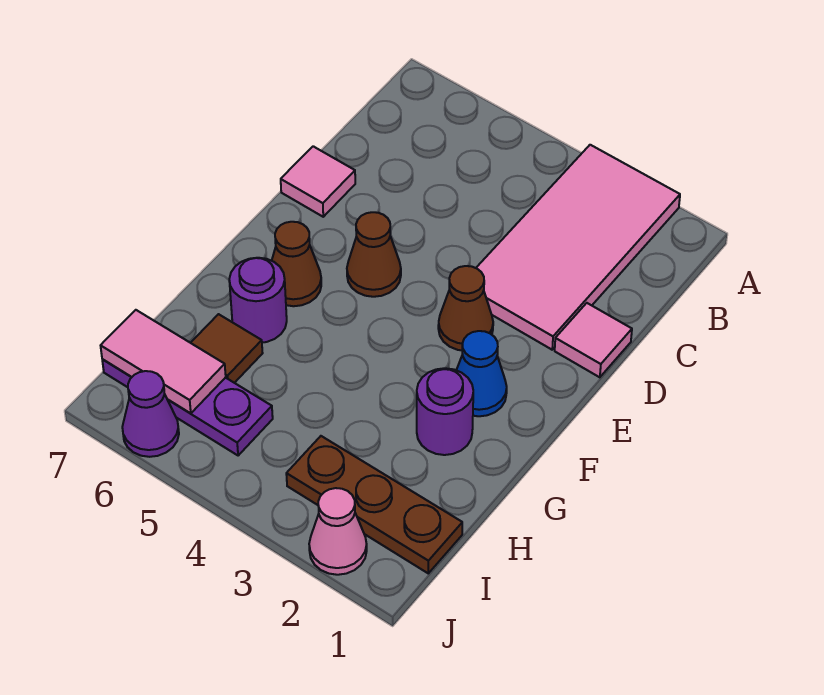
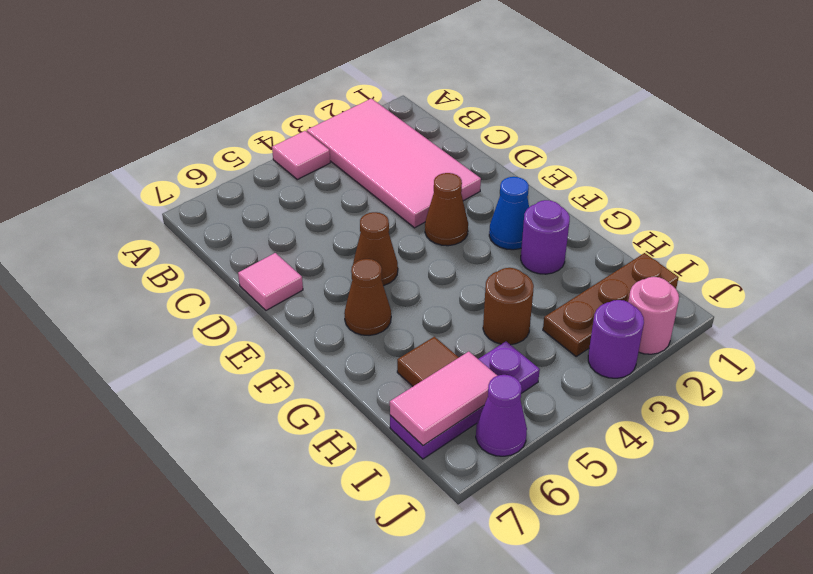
pink tile D1 level 1 -> pink tile A4 level 1
purple round brick G6 level 1 -> purple round brick J3 level 1
none -> brown round brick H4 level 1
pink cone J2 level 1 -> pink round brick J2 level 1

